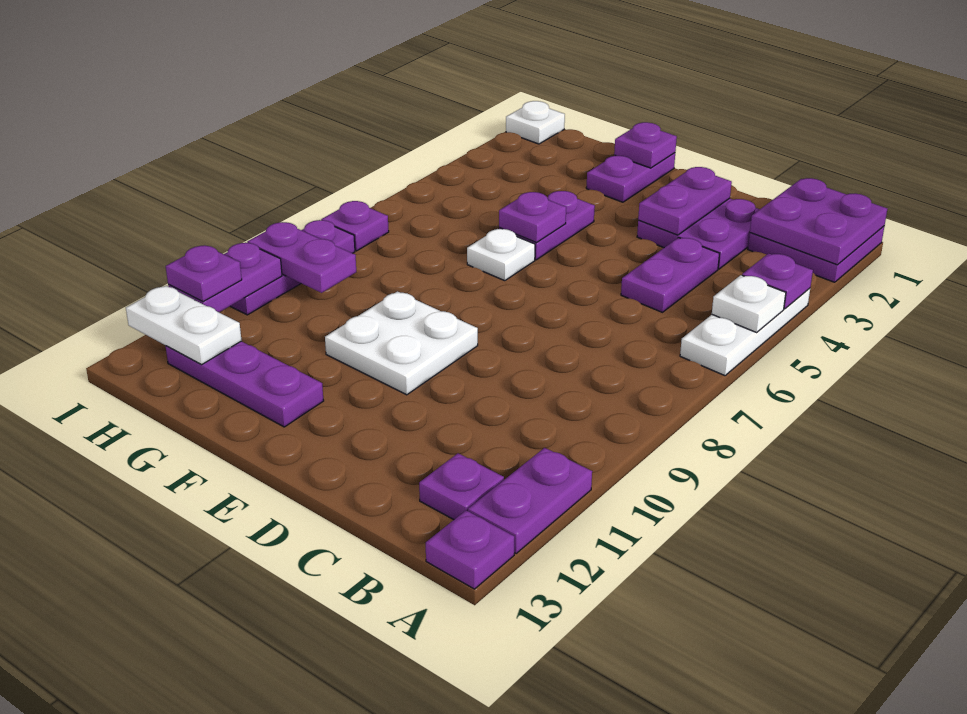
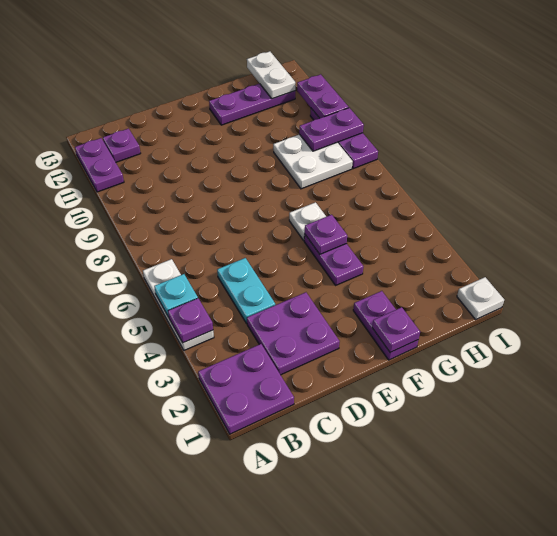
purple plate A1:B2 level 2 -> none
white plate A5 level 2 -> cyan plate A5 level 2
purple plate A13 level 1 -> none
purple plate C4:C5 level 1 -> cyan plate C4:C5 level 1
purple plate D2:D3 level 2 -> none
white plate E9:F10 level 1 -> white plate G8:H9 level 1
white plate H12:I12 level 2 -> white plate H12:H13 level 2
purple plate I7 level 1 -> none
purple plate I11 level 3 -> none

